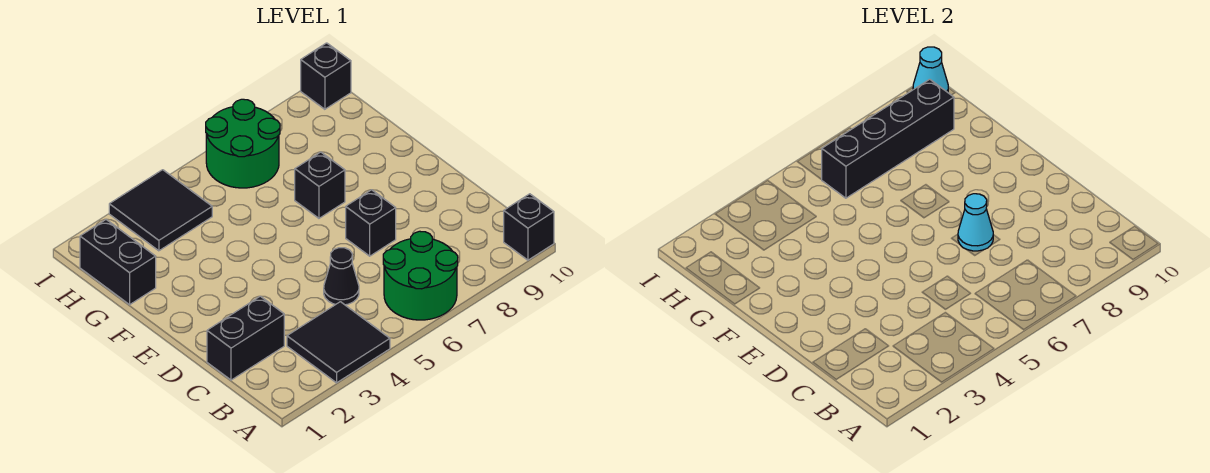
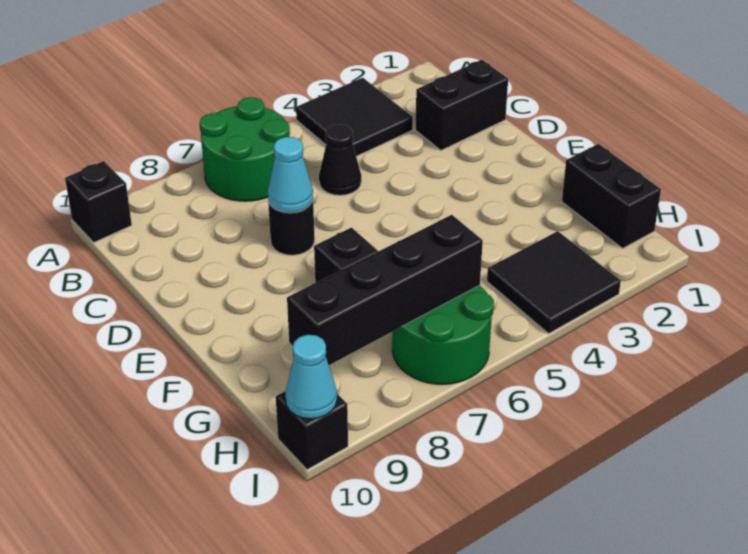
black brick D7 level 1 -> black round brick D7 level 1

